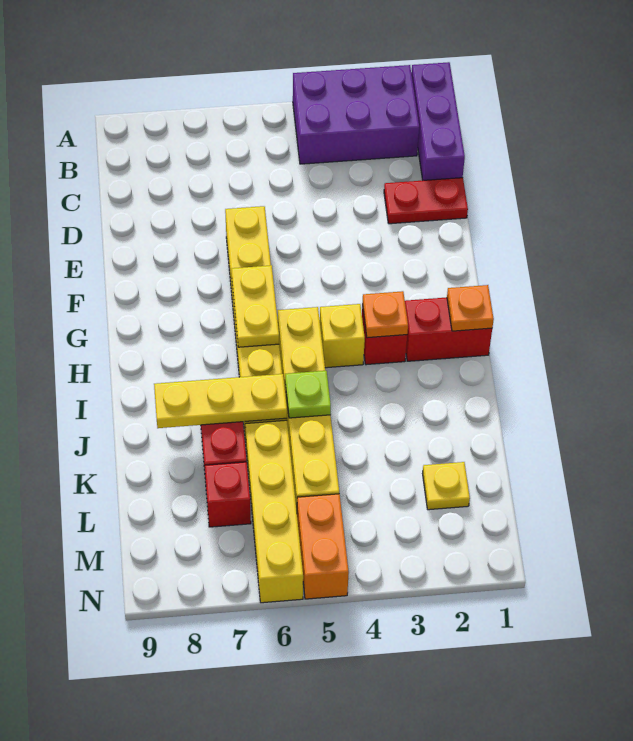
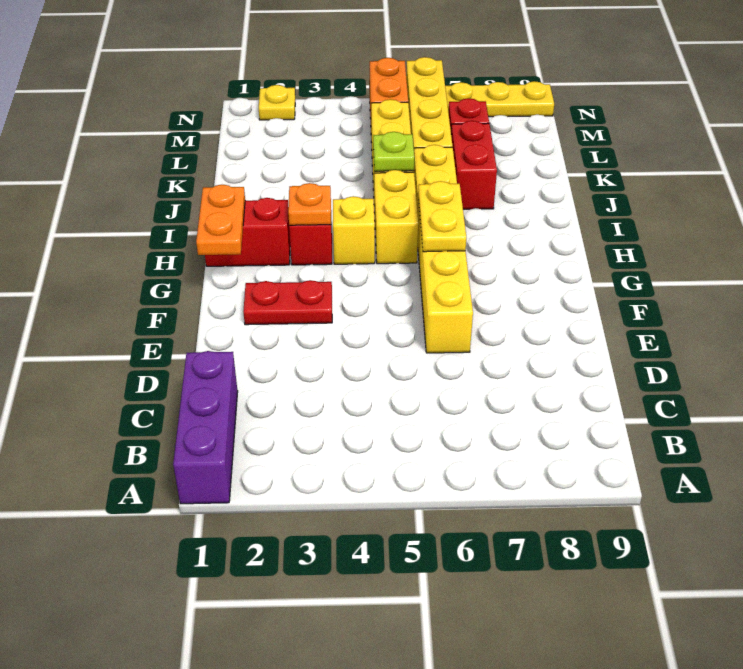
purple brick A2:B4 level 1 -> none
red plate D1:D2 level 1 -> red plate F2:F3 level 1
orange plate H1 level 2 -> orange plate G1:H1 level 2
yellow plate J6:J8 level 2 -> yellow plate N7:N9 level 1
yellow plate L2 level 1 -> yellow plate N2 level 1

